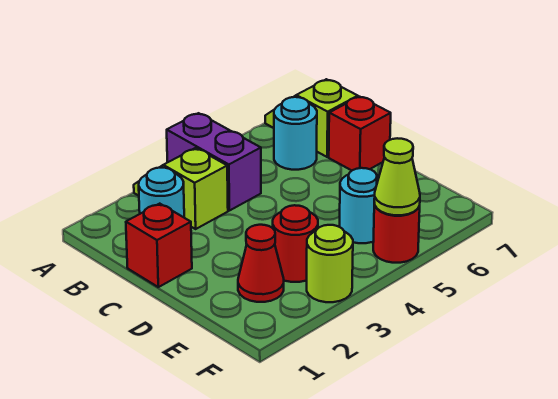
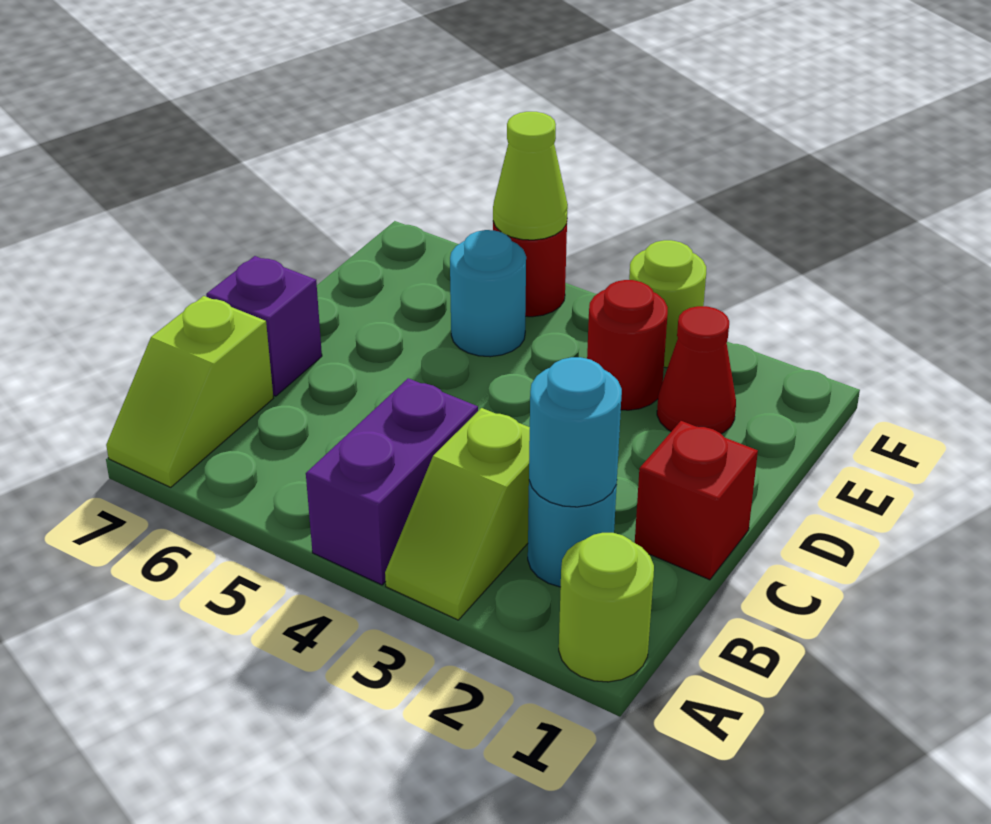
none -> lime round brick A1 level 1
cyan round brick B6 level 1 -> cyan round brick B2 level 2
red brick C7 level 1 -> purple brick C7 level 1

